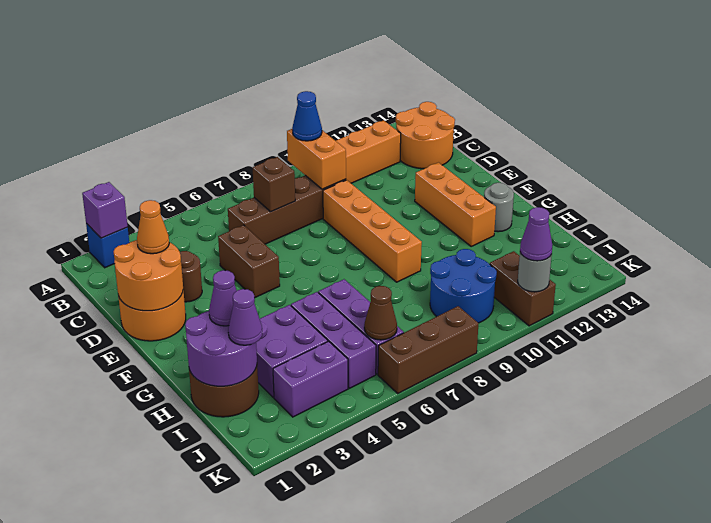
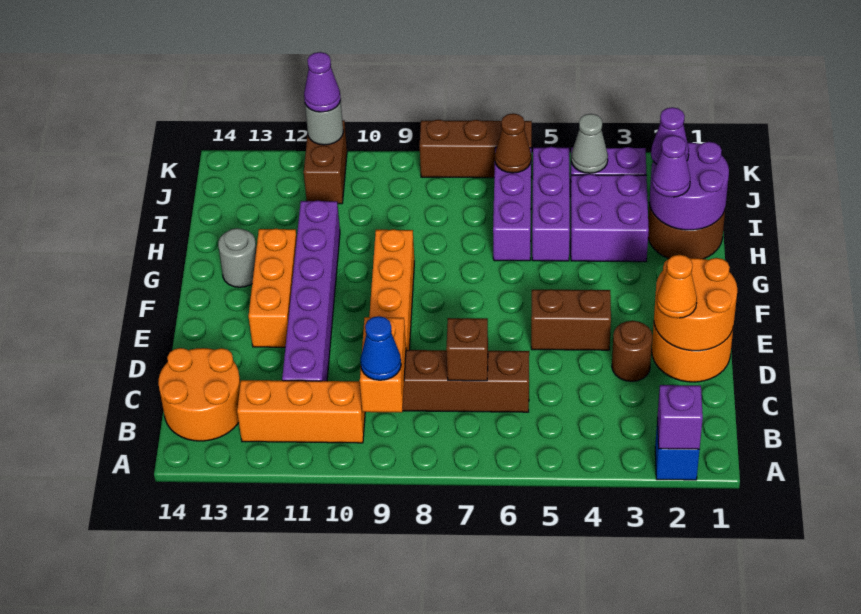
none -> purple brick C11:H11 level 1
brown brick D5:E5 level 1 -> brown brick E4:E5 level 1
blue round brick I9:J10 level 1 -> none
none -> grey cone J4 level 2

